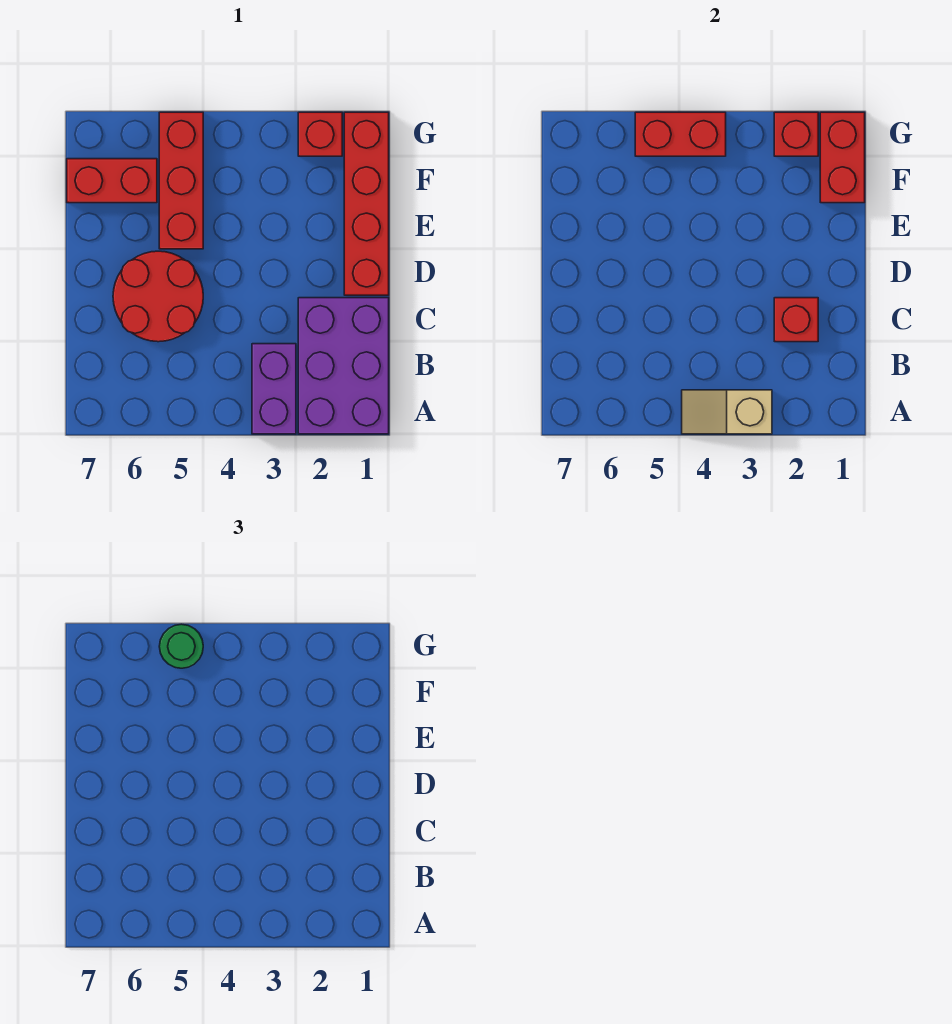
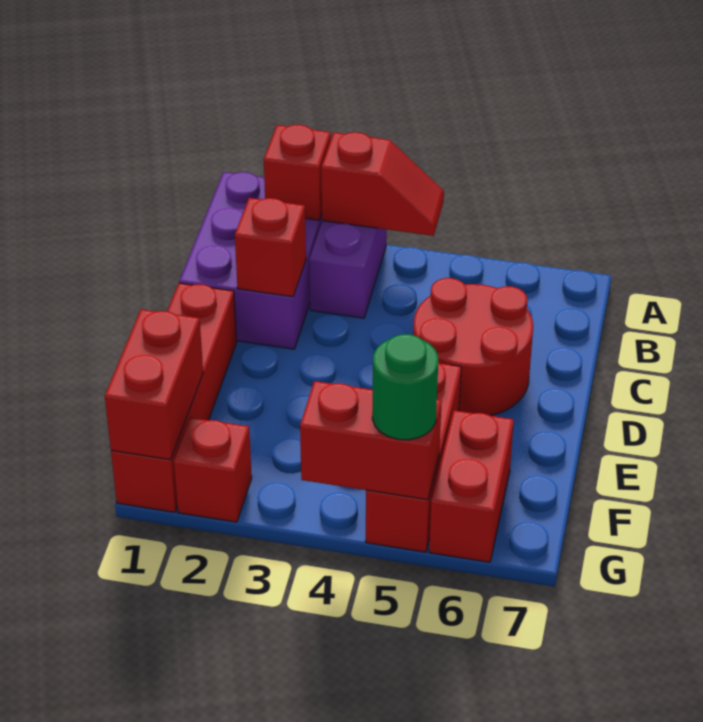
tan slope A3:A4 level 2 top 3 -> red slope A3:A4 level 2 top 3
red brick F6:F7 level 1 -> red brick F6:G6 level 1
red brick G2 level 2 -> red brick A2 level 2

